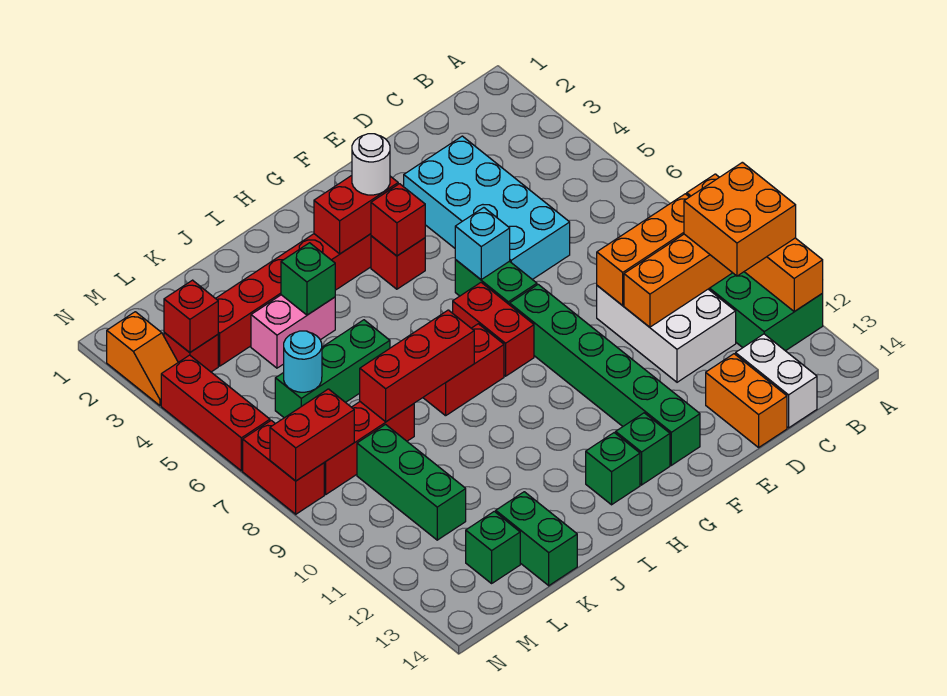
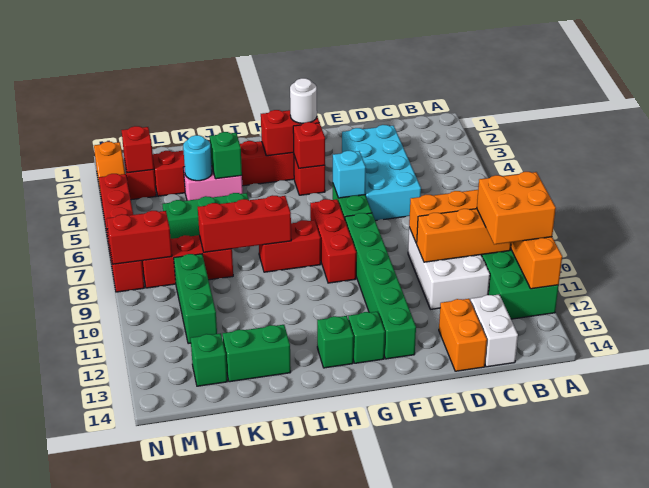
red brick G7:G8 level 1 -> red brick G7:G9 level 1
green brick K13:K14 level 1 -> green brick J13:K13 level 1
cyan round brick L6 level 2 -> cyan round brick K4 level 2

